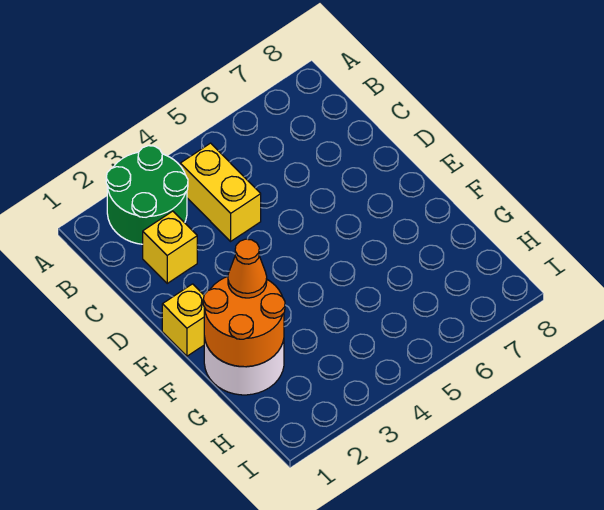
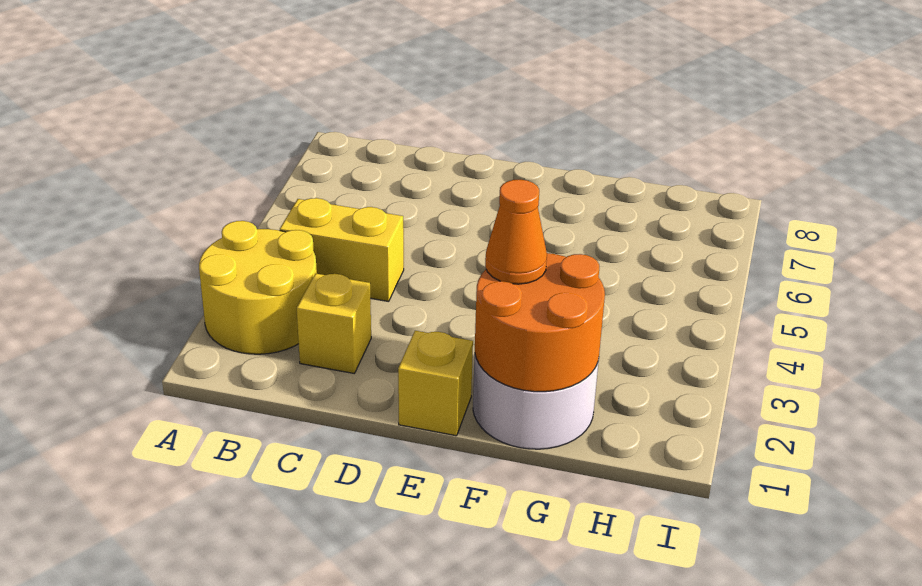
green round brick A2:B3 level 1 -> yellow round brick A2:B3 level 1

